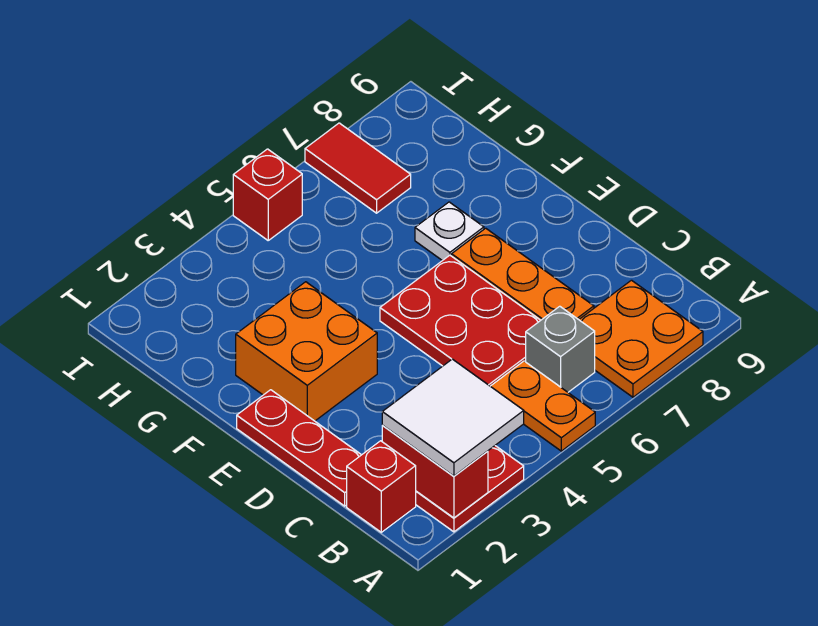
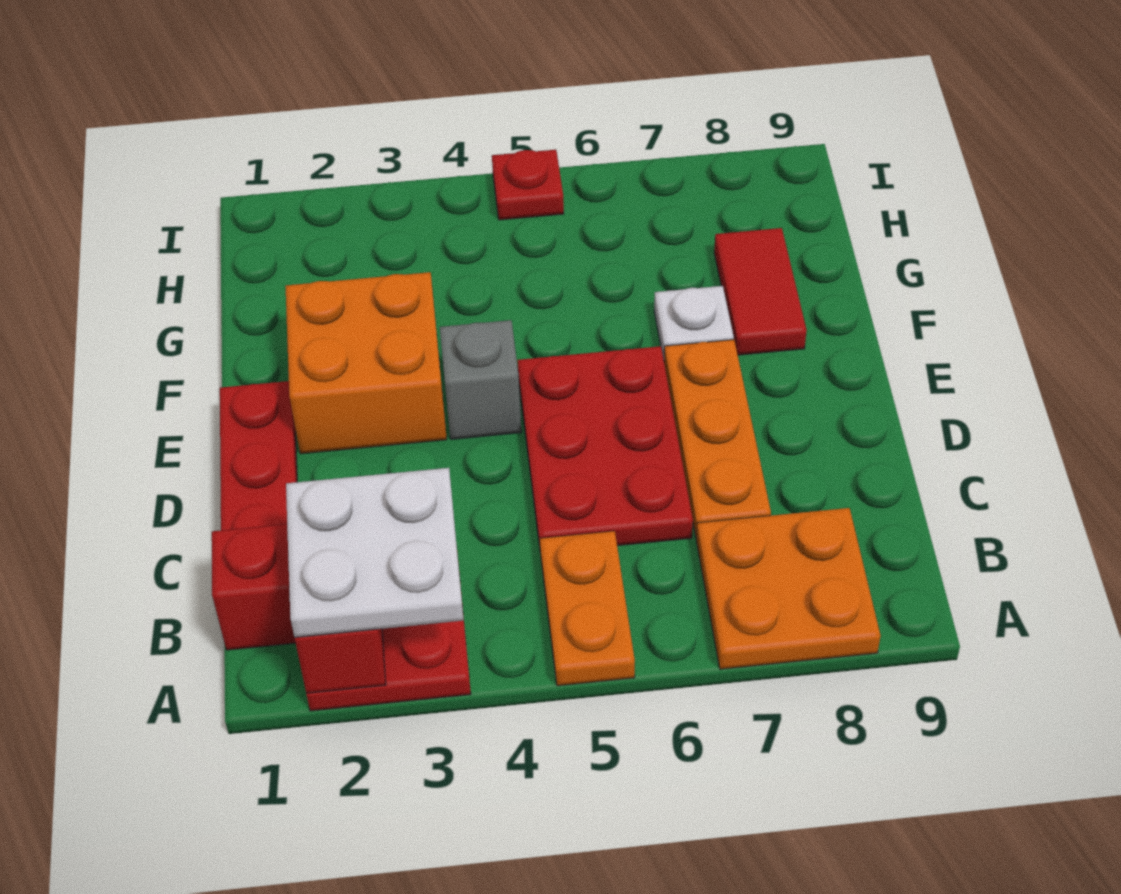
white tile A2:B3 level 3 -> white plate A2:B3 level 3
grey brick B6 level 1 -> grey brick E4 level 1
red tile H7:I7 level 1 -> red tile F8:G8 level 1
red brick I5 level 1 -> red plate I5 level 1

